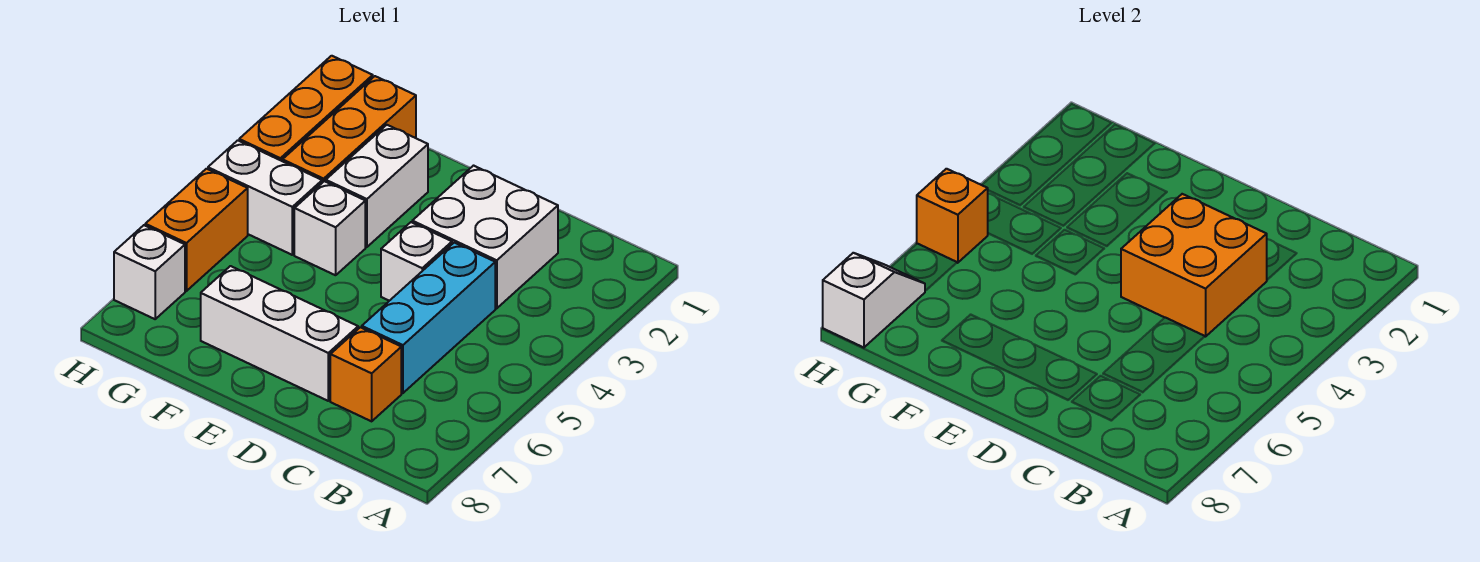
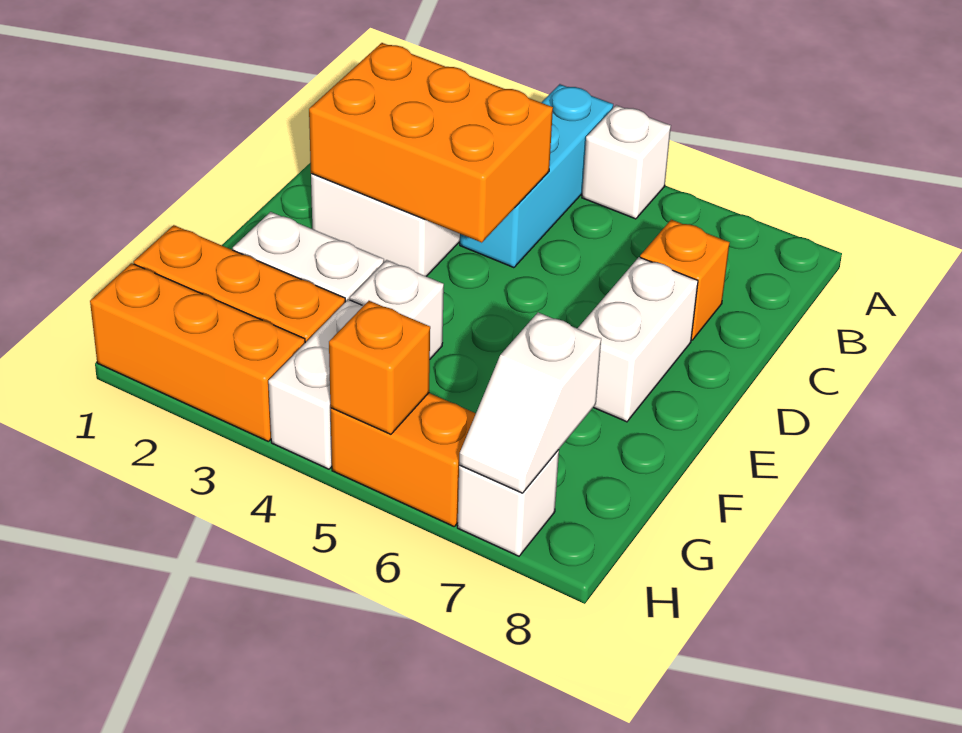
orange brick C3:D4 level 2 -> orange brick C2:D4 level 2
cyan brick C4:C6 level 1 -> cyan brick A4:C4 level 1
white brick D4 level 1 -> white brick A5 level 1
white brick D7:F7 level 1 -> white brick D7:E7 level 1
white slope H7:H8 level 2 top 8 -> white slope G7:H7 level 2 top G

